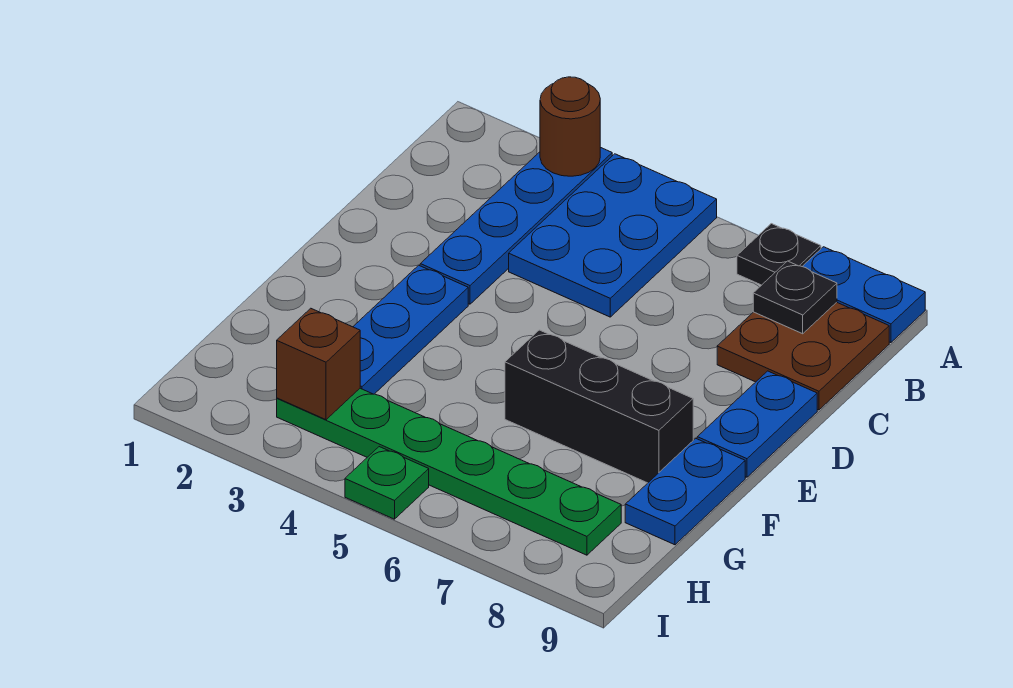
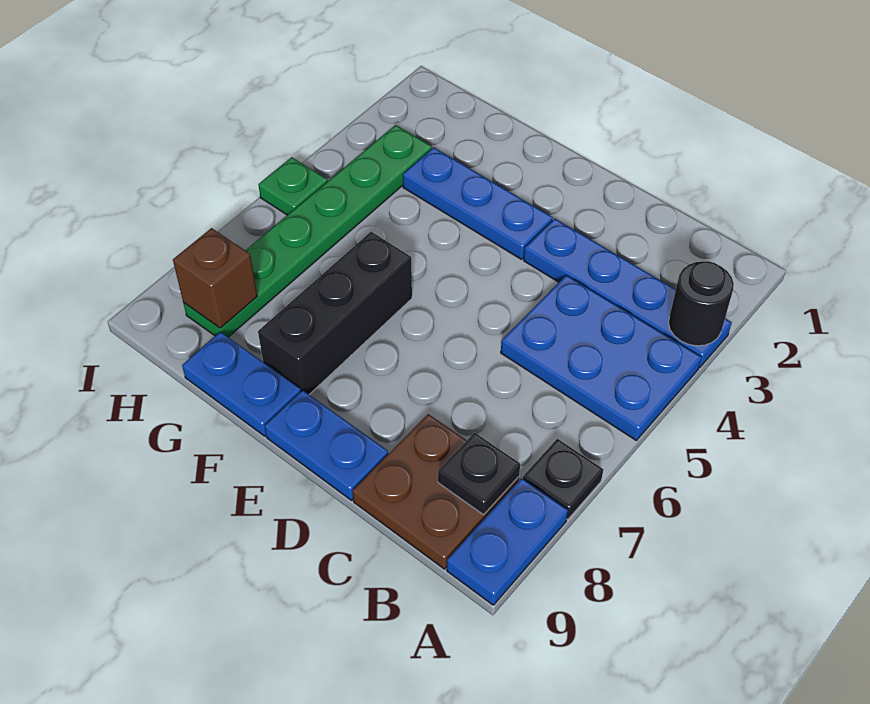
brown round brick A3 level 2 -> black round brick A3 level 2
brown brick H3 level 2 -> brown brick H8 level 2

